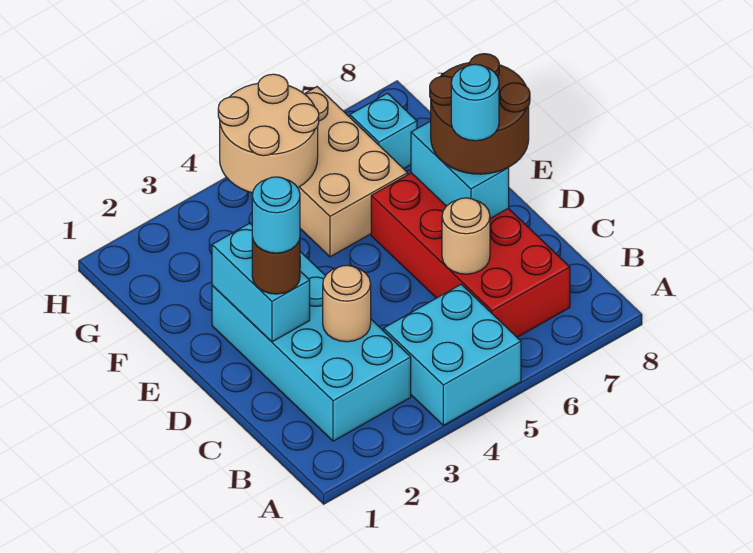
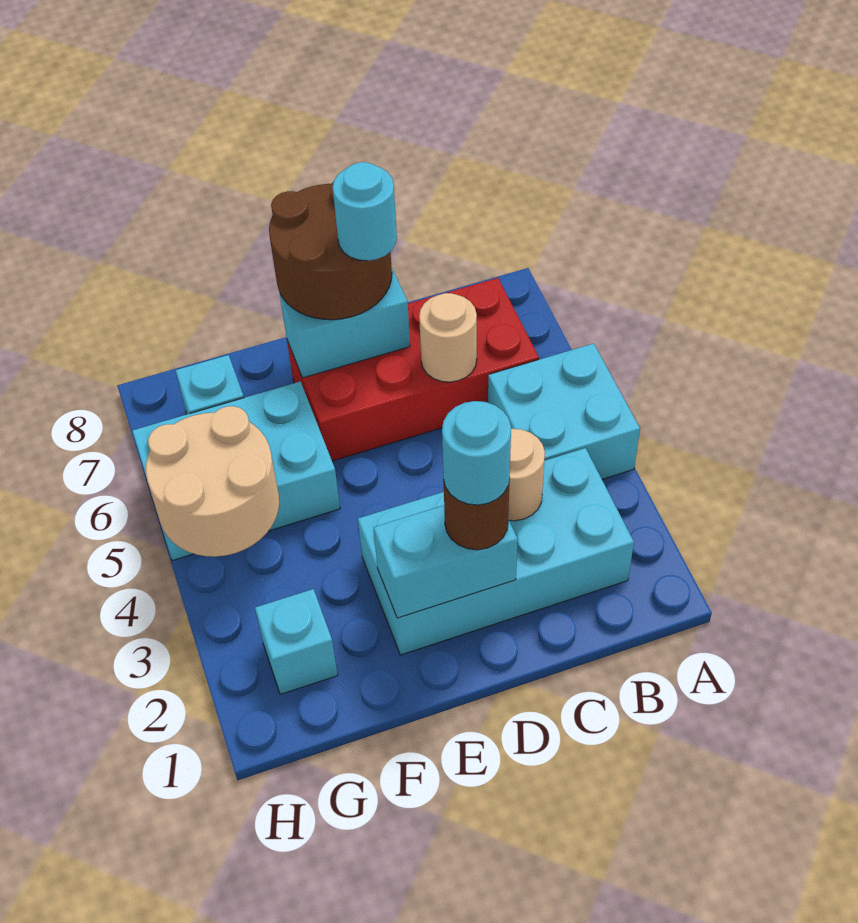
tan brick F5:H6 level 1 -> cyan brick F5:H6 level 1
none -> cyan brick G2 level 1

